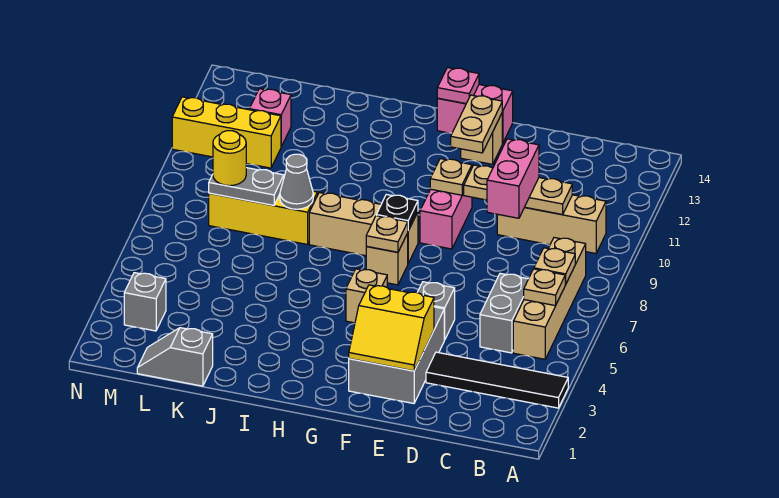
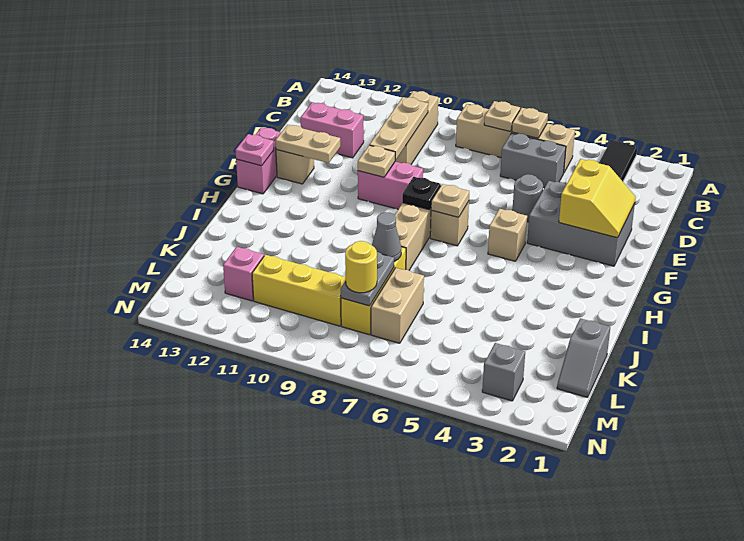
pink brick D9:D10 level 3 -> pink brick D12:D13 level 1
grey brick E5 level 1 -> grey round brick E5 level 1
none -> tan brick K7:L7 level 1
yellow brick L11:N11 level 1 -> yellow brick L9:L11 level 1

